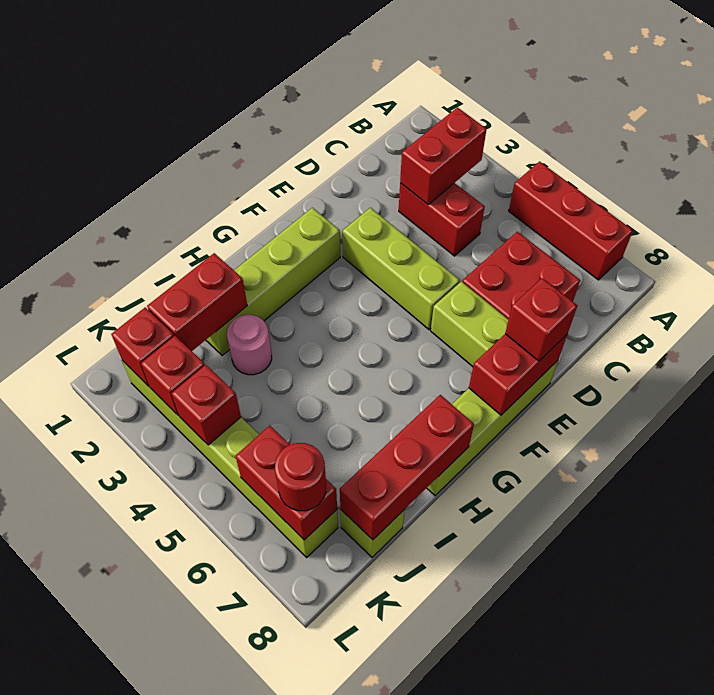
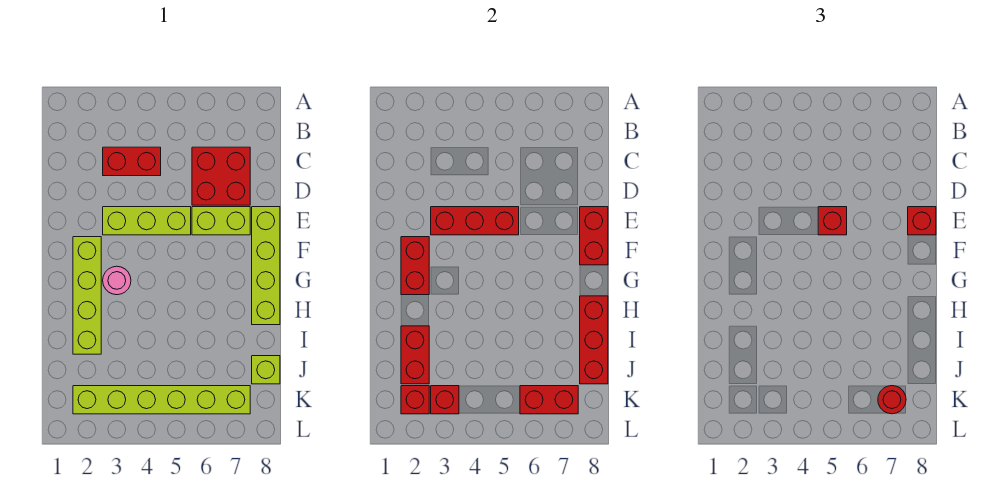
red brick A5:A7 level 1 -> red brick E3:E5 level 2
red brick B3:C3 level 2 -> red brick F2:G2 level 2
pink round brick I3 level 1 -> pink round brick G3 level 1
red brick K4 level 2 -> red brick E5 level 3

